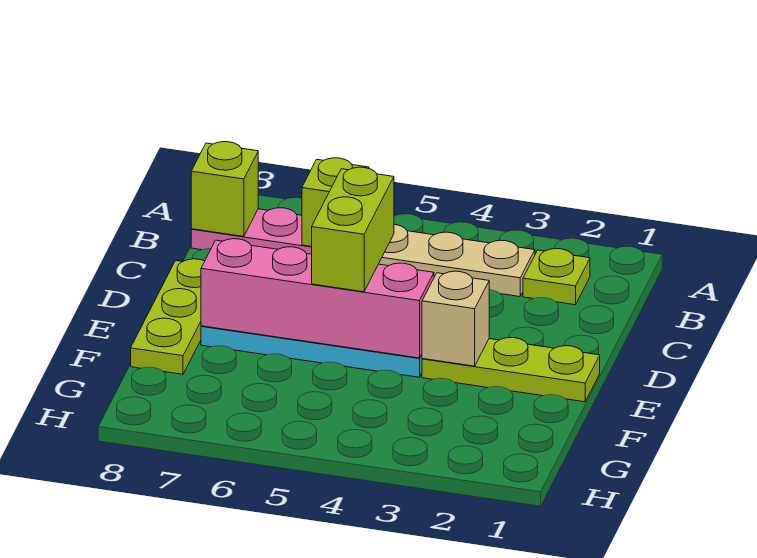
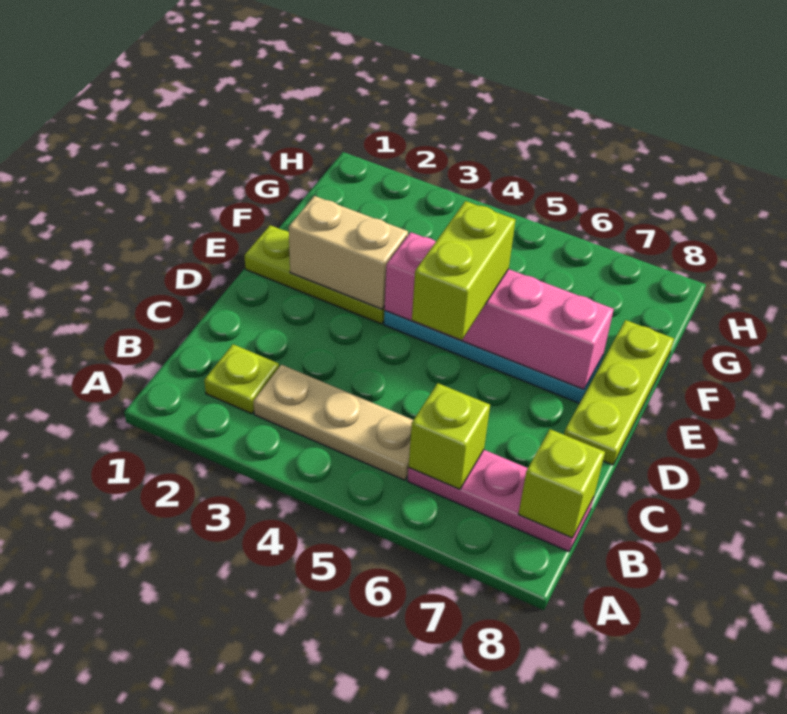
tan brick E3 level 2 -> tan brick E2:E3 level 2

